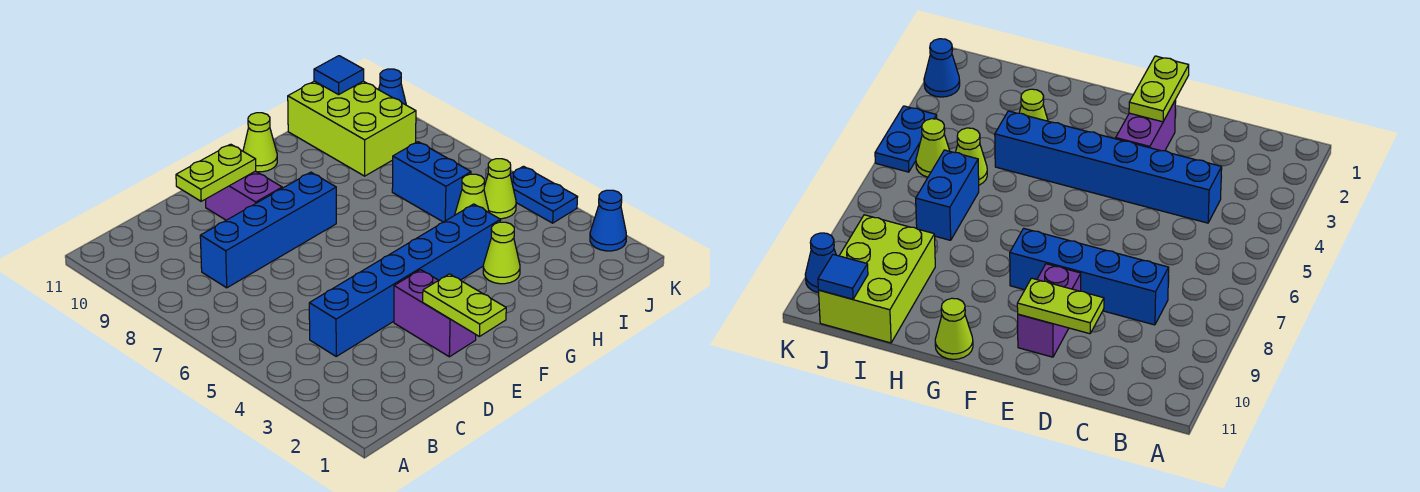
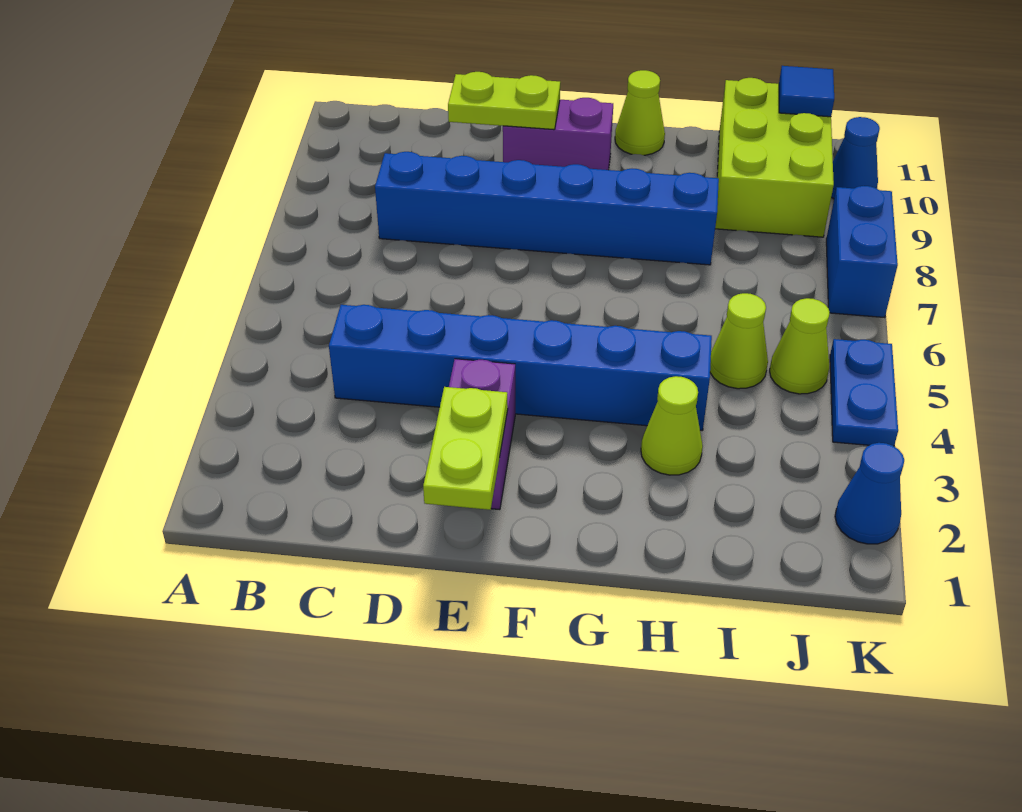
blue brick C8:F8 level 1 -> blue brick C8:H8 level 1
purple brick E9:E10 level 1 -> purple brick E10:F10 level 1
blue brick I6:I7 level 1 -> blue brick K7:K8 level 1

